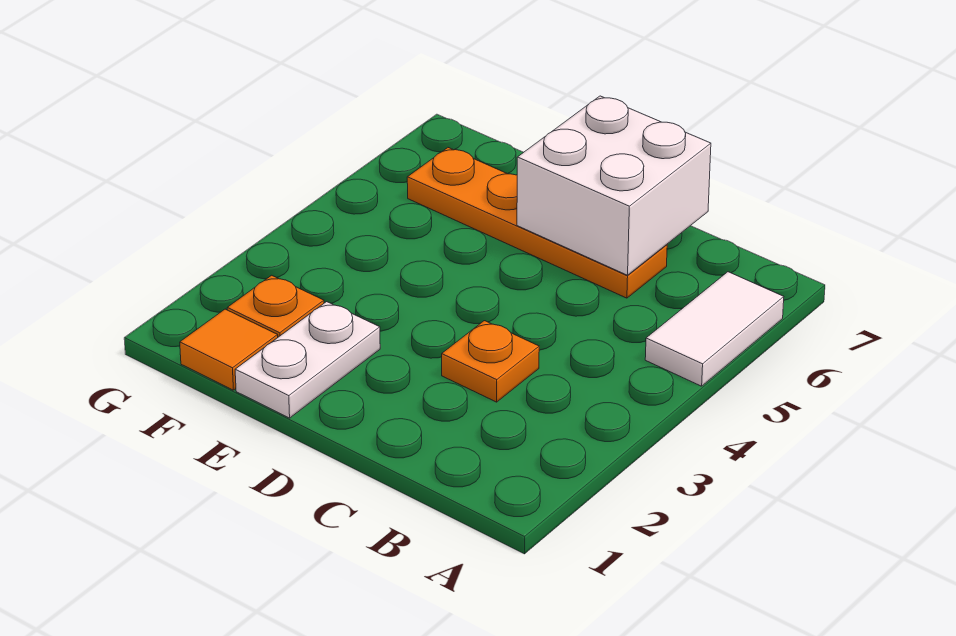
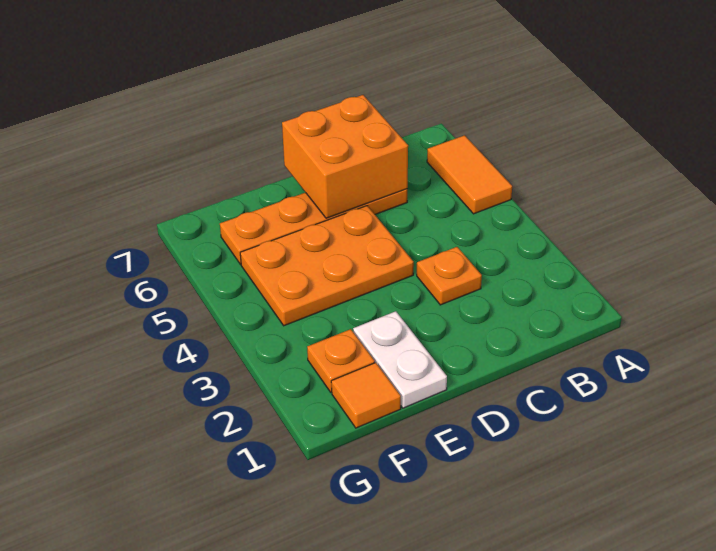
white tile A5:A6 level 1 -> orange tile A5:A6 level 1
white brick C6:D7 level 2 -> orange brick C6:D7 level 2
none -> orange plate D4:F5 level 1

